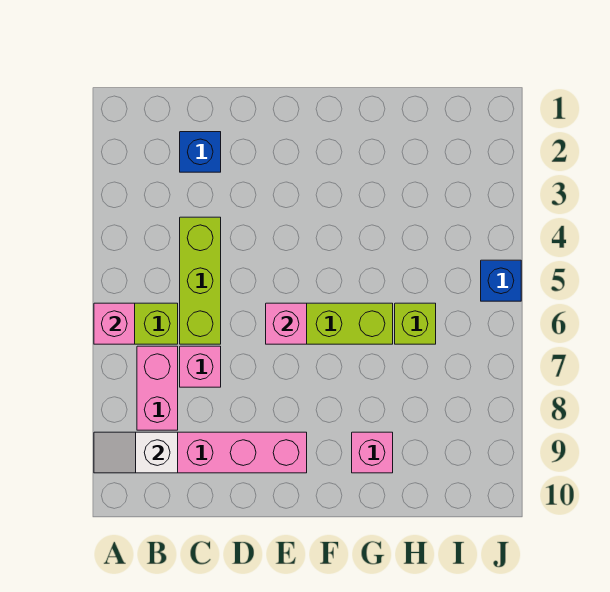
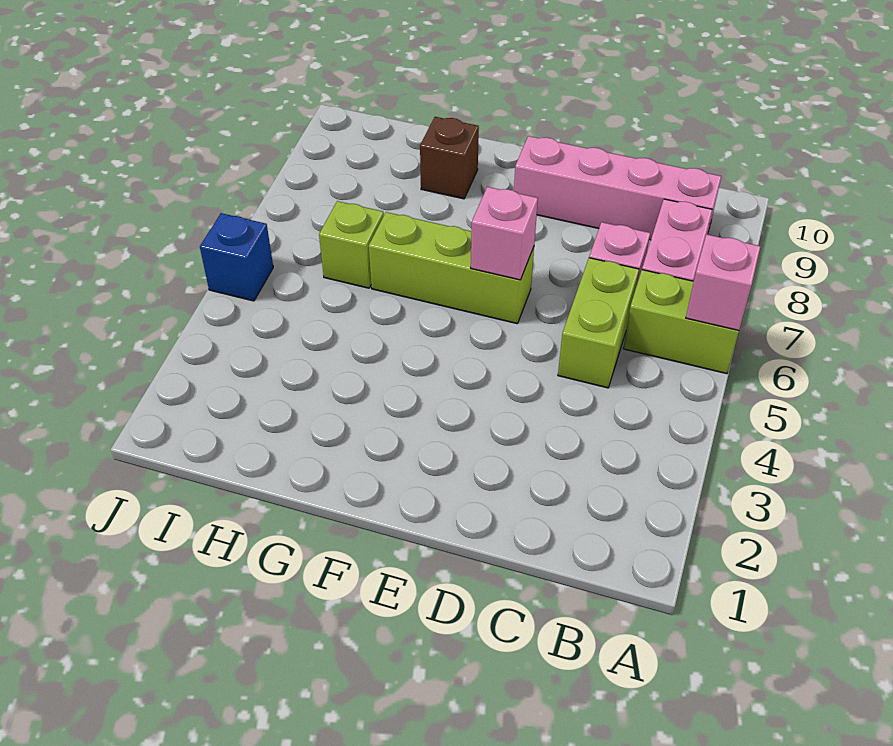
white slope A9:B9 level 2 top B -> none
blue brick C2 level 1 -> none
lime brick C4:C6 level 1 -> lime brick C5:C6 level 1
pink brick G9 level 1 -> brown brick G9 level 1

